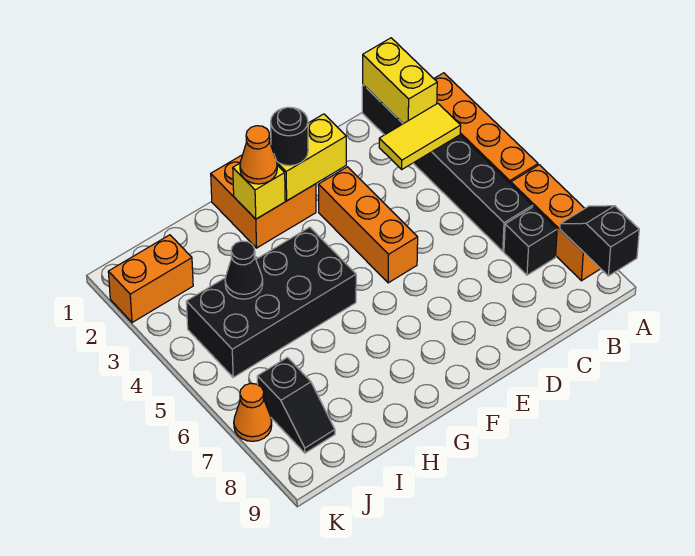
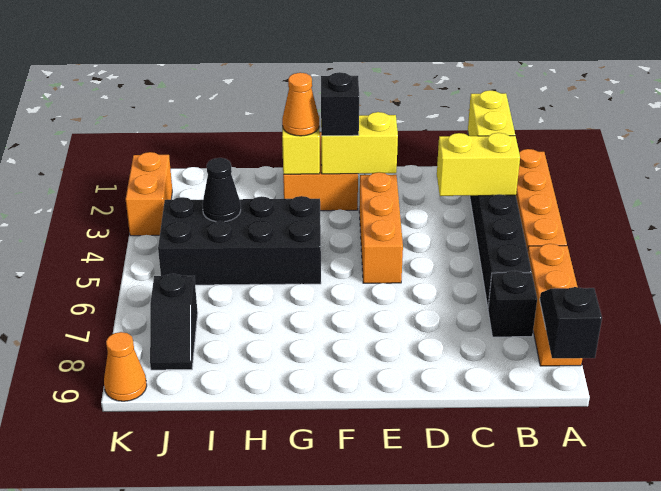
yellow tile B3:C3 level 2 -> yellow brick B3:C3 level 2
black round brick F2 level 3 -> black brick F2 level 3
orange brick J2:K2 level 1 -> orange brick K2:K3 level 1
orange cone K7 level 1 -> orange cone K9 level 1

